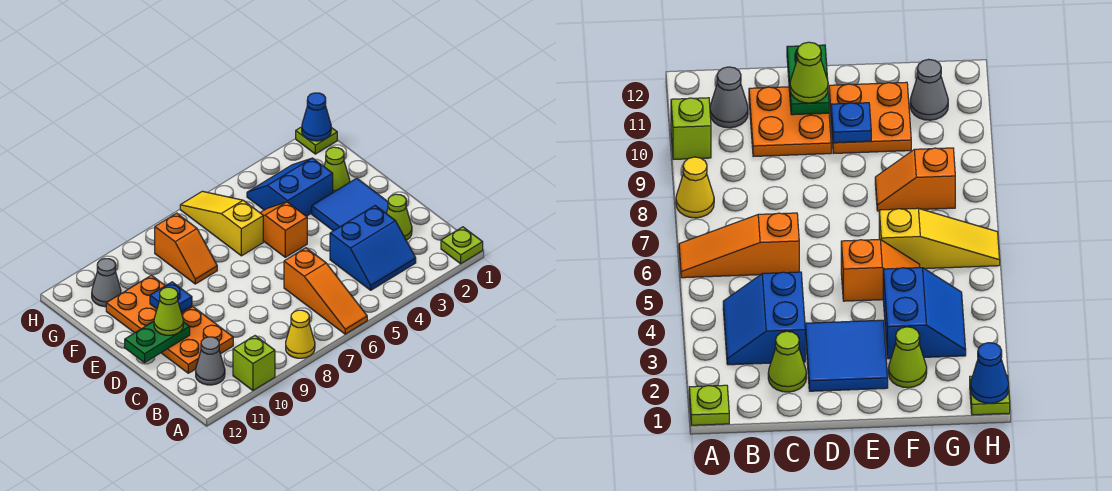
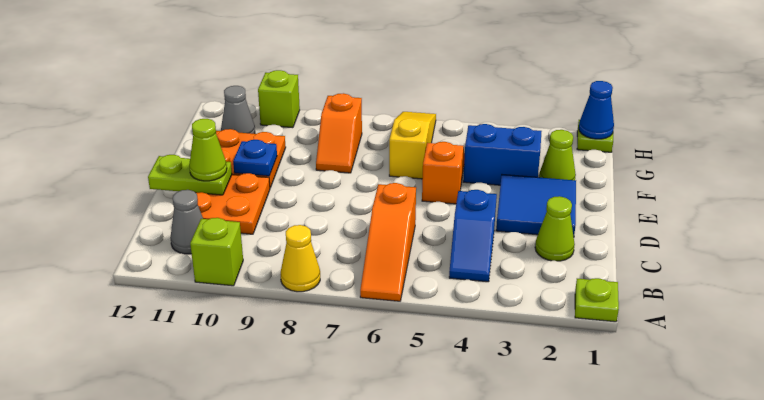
blue slope B3:C4 level 1 top C -> blue slope B4:C4 level 1 top C
green plate D11:D12 level 2 -> lime plate D11:D12 level 2
none -> lime brick H10 level 1

